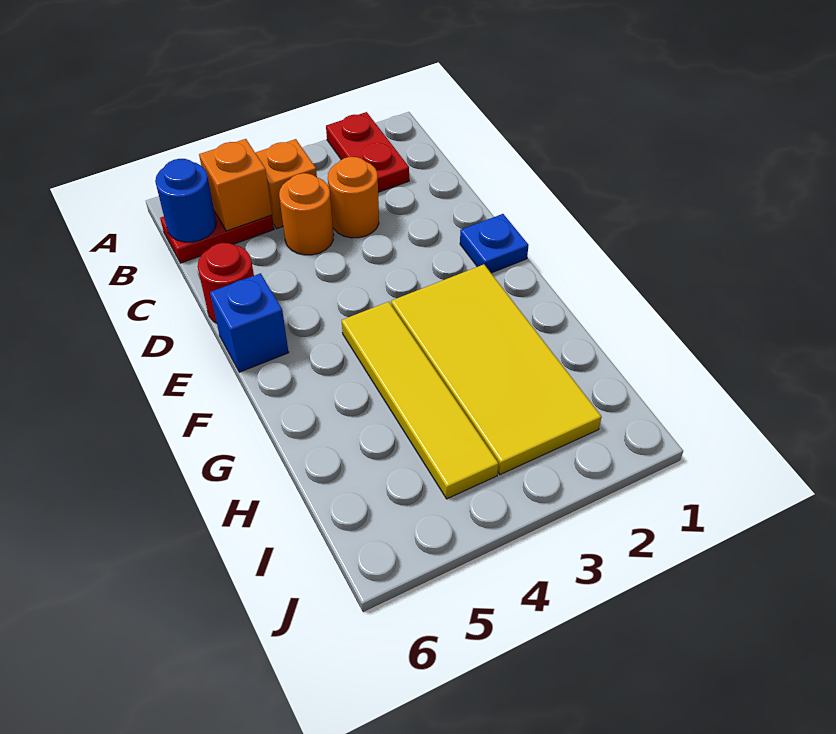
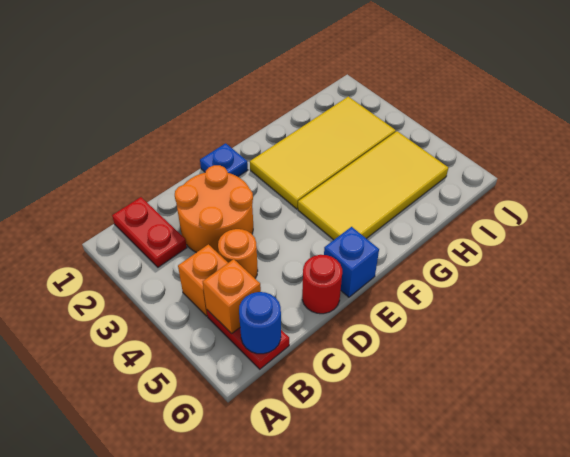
red plate A2:B2 level 1 -> red plate B1:B2 level 1
orange round brick C3 level 1 -> orange round brick C2:D3 level 1
yellow tile F4:I4 level 1 -> yellow tile F4:I5 level 1

